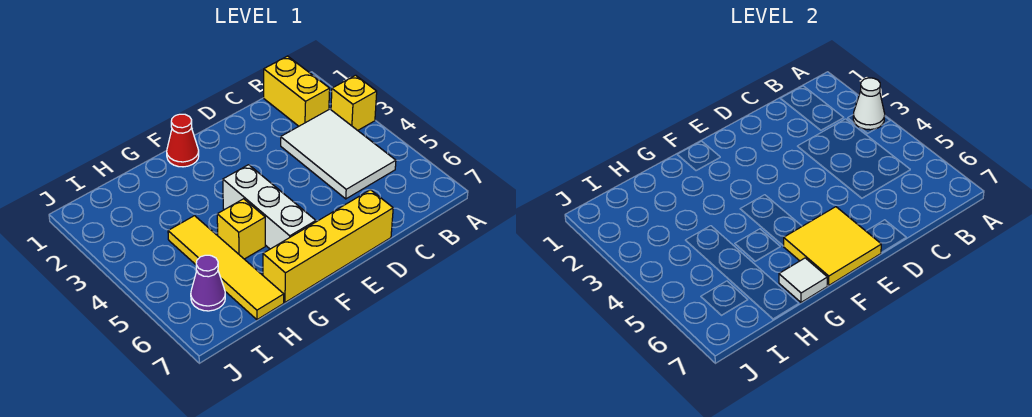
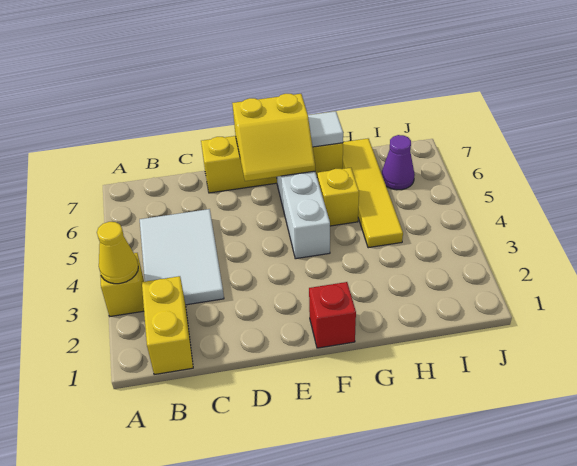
white cone A3 level 2 -> yellow cone A3 level 2
yellow tile E6:F7 level 2 -> yellow slope E6:F7 level 2 top 7
red cone F1 level 1 -> red brick F1 level 1

